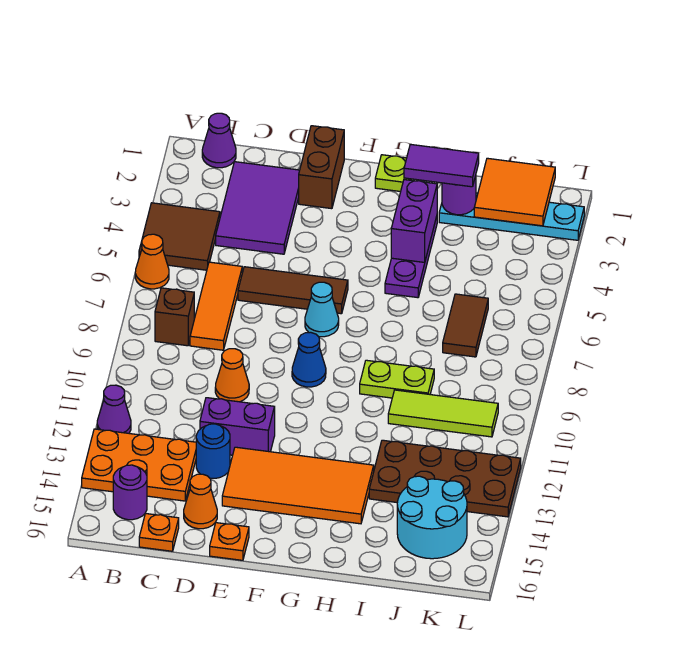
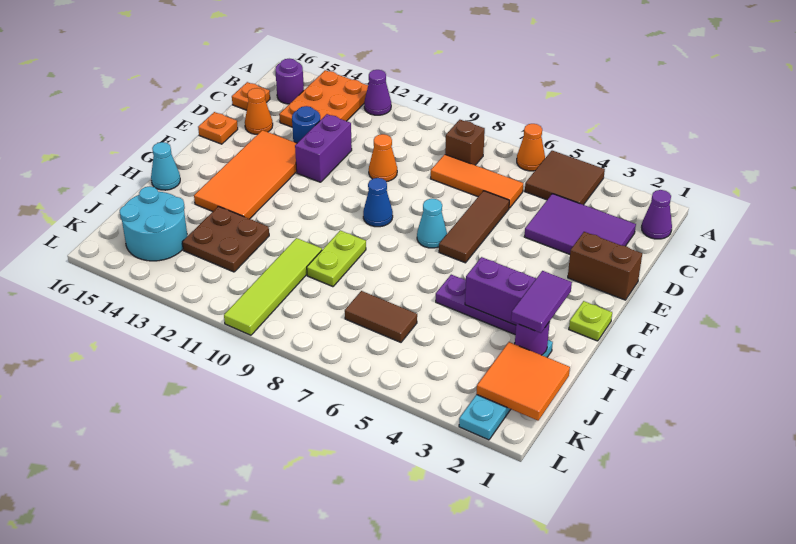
none -> cyan cone H16 level 1
lime tile I10:K10 level 1 -> lime tile I10:L10 level 1
brown plate I12:L13 level 1 -> brown plate I12:J13 level 1

